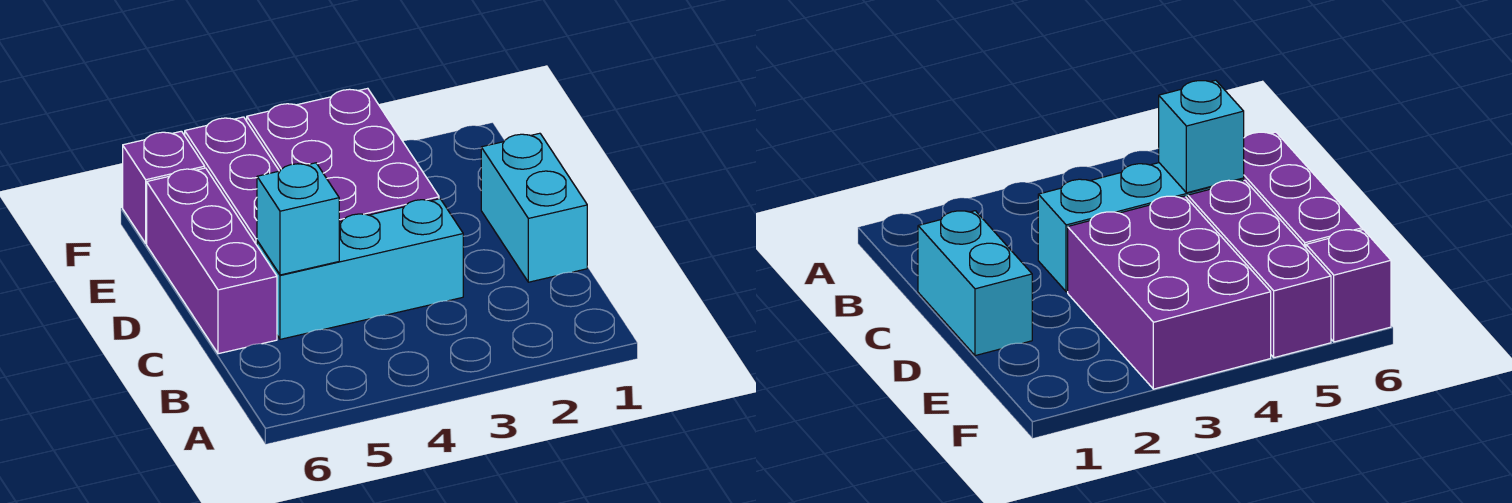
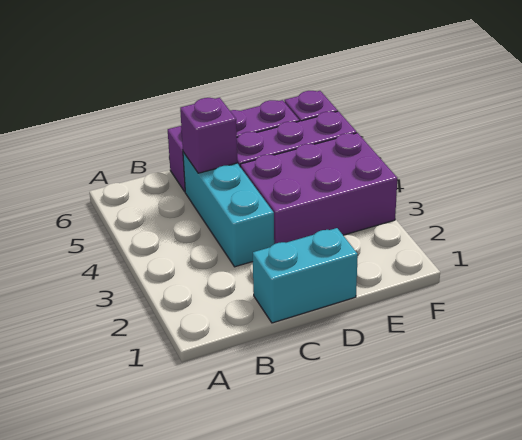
cyan brick C5 level 2 -> purple brick C5 level 2

